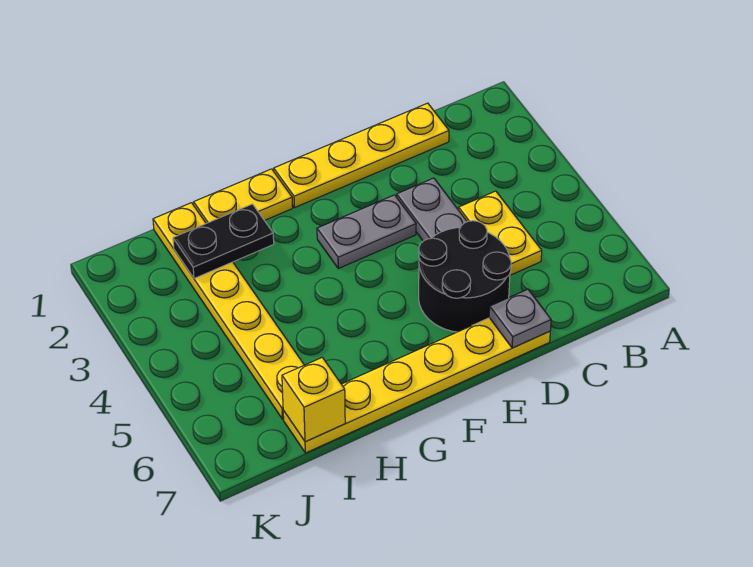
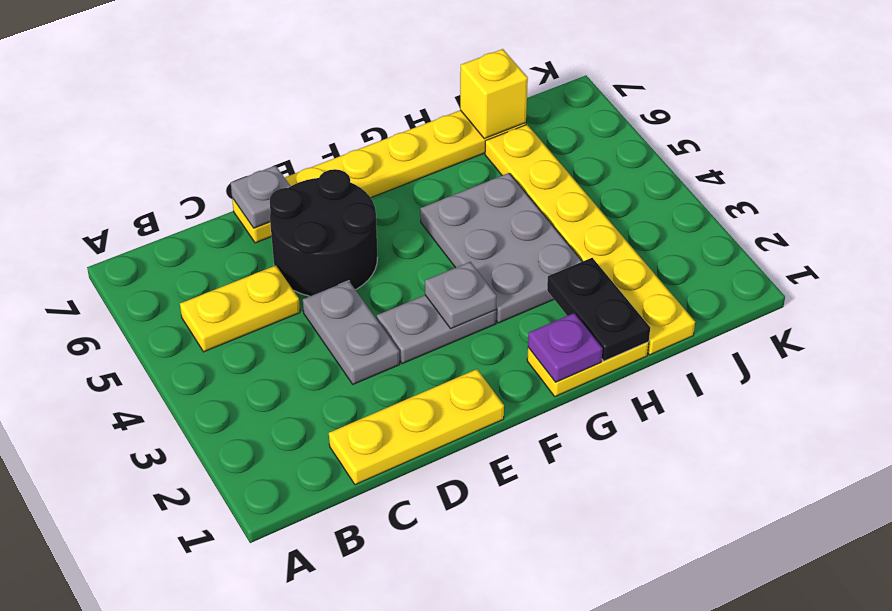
yellow plate C1:F1 level 1 -> yellow plate C1:E1 level 1
yellow plate C4:C5 level 1 -> yellow plate B5:C5 level 1
none -> grey plate F3 level 2
none -> purple plate G1 level 2
none -> grey plate G3:H5 level 1
black plate H2:I2 level 2 -> black plate H1:H2 level 2

